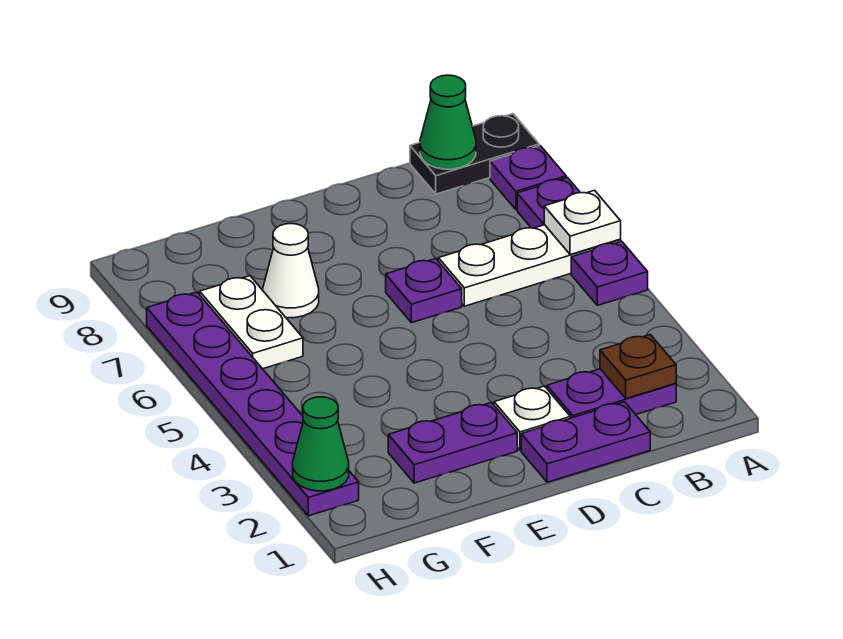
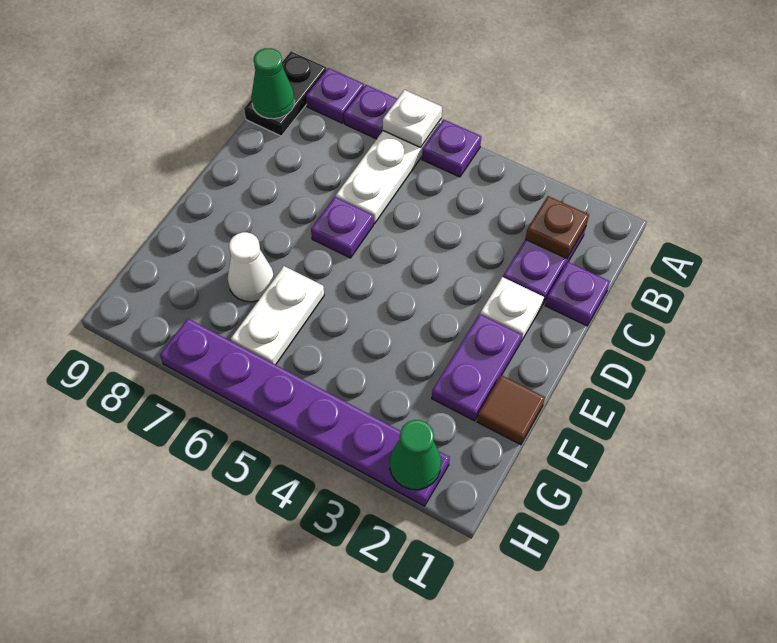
purple plate C1:D1 level 1 -> purple plate C1 level 1
none -> brown tile F1 level 1
white plate G6:G7 level 1 -> white plate F6:G6 level 1

